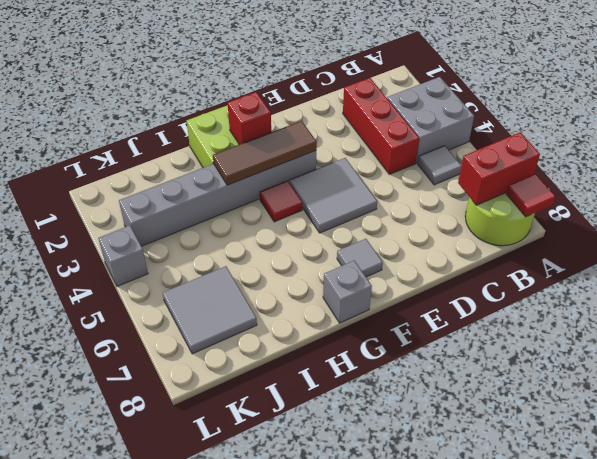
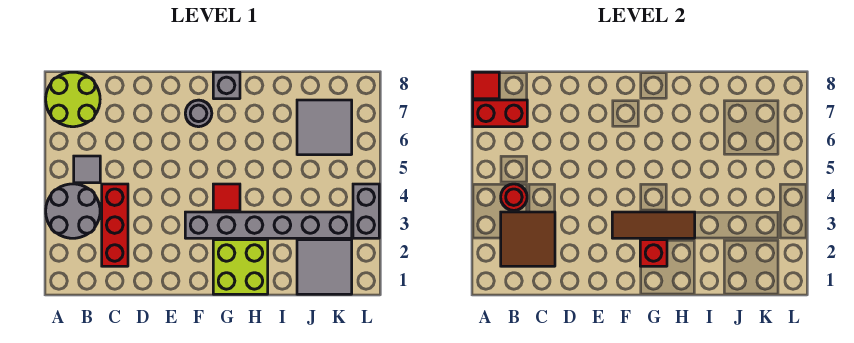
grey brick A3:B4 level 1 -> grey round brick A3:B4 level 1
none -> brown tile B2:C3 level 2
none -> red round brick B4 level 2
grey tile E4:F5 level 1 -> grey tile J1:K2 level 1
grey tile F7 level 1 -> grey round brick F7 level 1
grey brick L4 level 1 -> grey brick L3:L4 level 1

